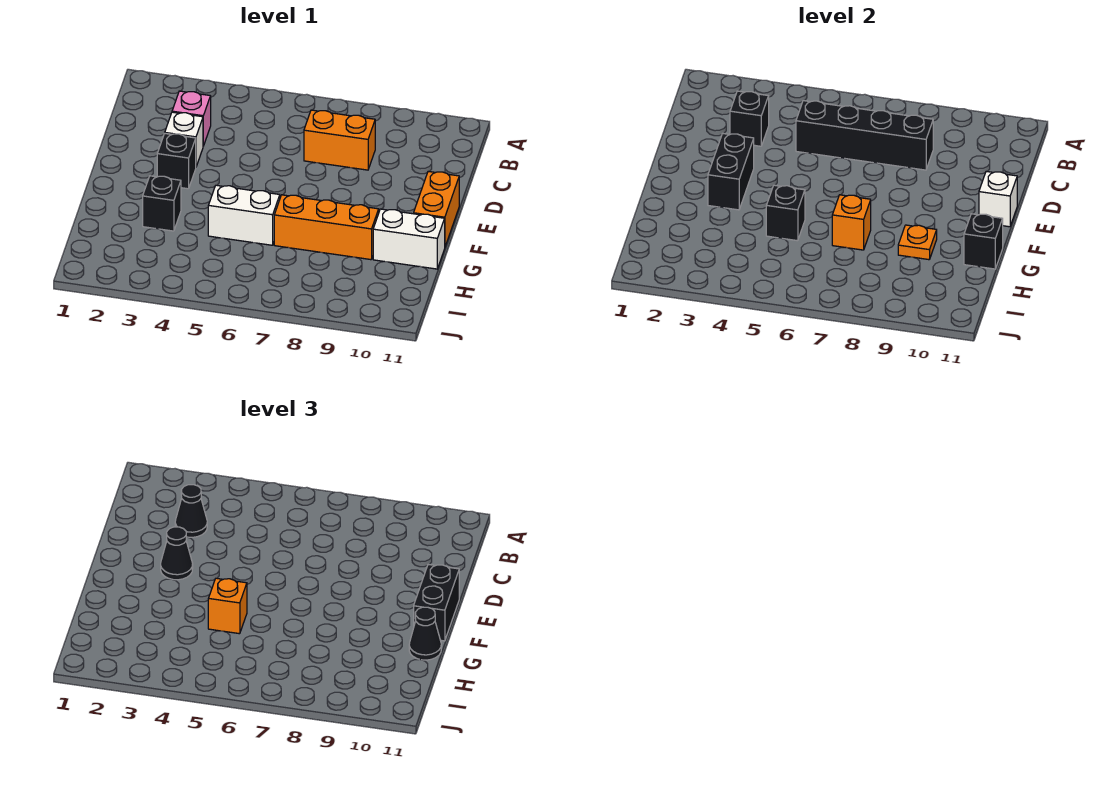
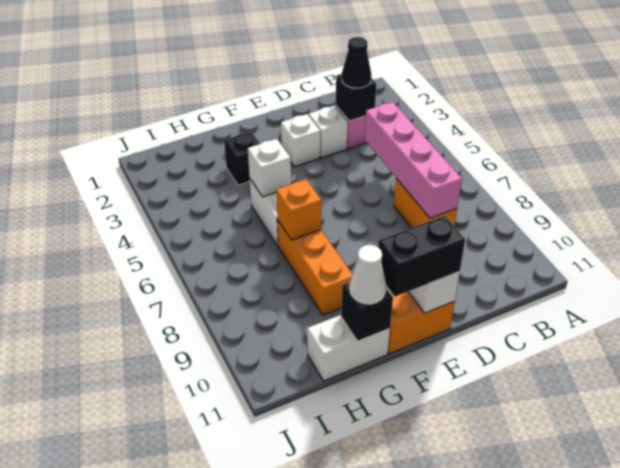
black brick C5:C8 level 2 -> pink brick C5:C8 level 2
black brick E3 level 1 -> white brick E3 level 1
black brick E3:F3 level 2 -> none
black cone E3 level 3 -> none
black brick G5 level 2 -> white brick G5 level 2
orange brick G5 level 3 -> none
orange plate G9 level 2 -> none
white brick G10:G11 level 1 -> white brick G11:H11 level 1
black cone G11 level 3 -> white cone G11 level 3

